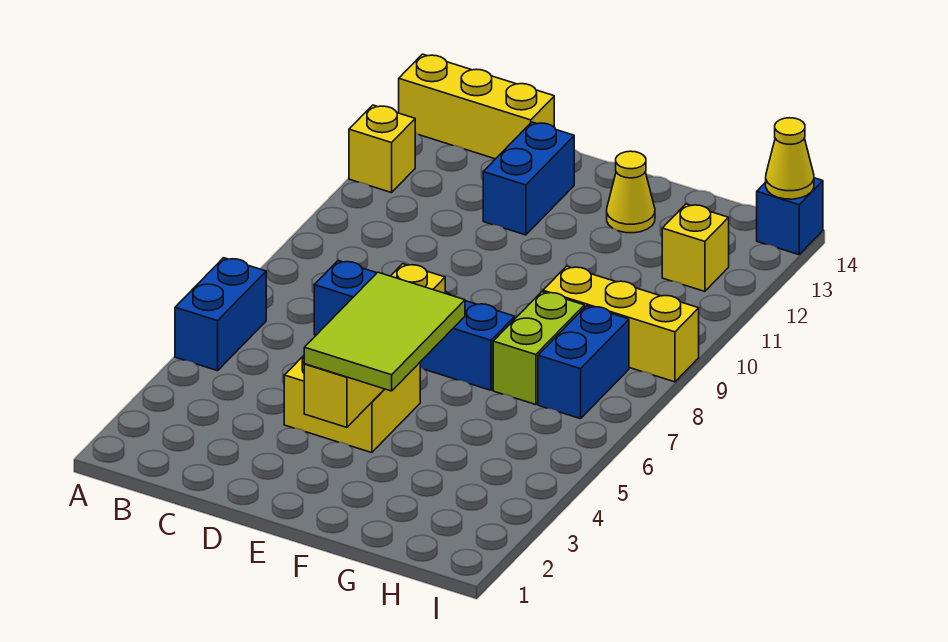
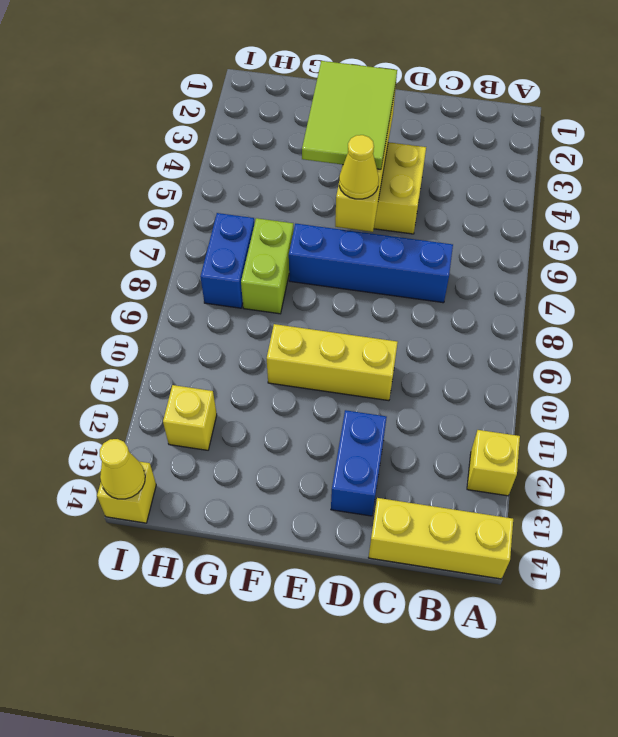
blue brick A5:A6 level 1 -> none
yellow cone F13 level 1 -> yellow cone E6 level 3
yellow brick G9:I9 level 1 -> yellow brick D10:F10 level 1
blue brick I14 level 1 -> yellow brick I14 level 1

